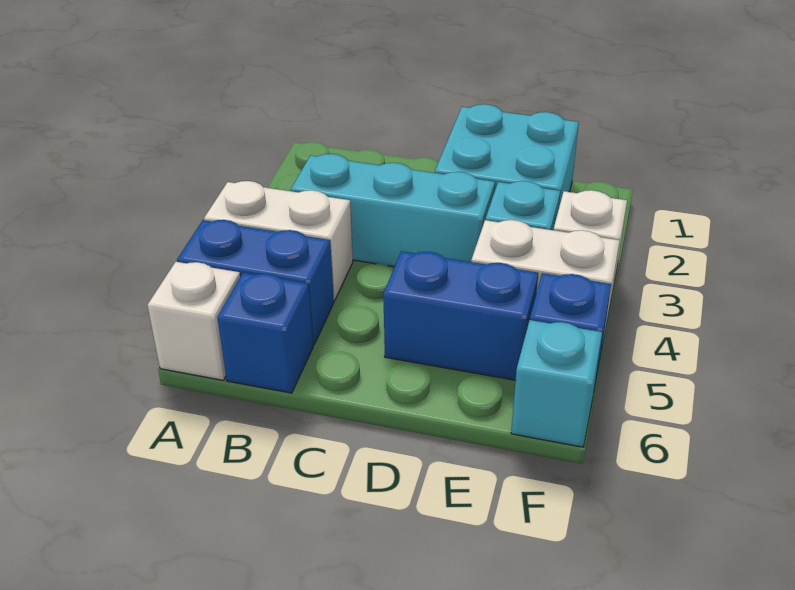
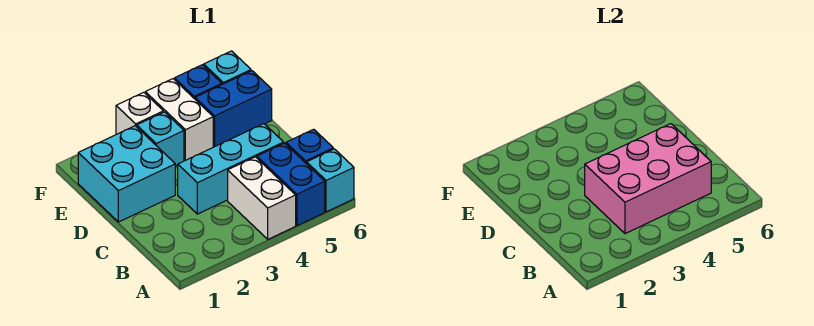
white brick A6 level 1 -> cyan brick A6 level 1
cyan brick B3:D3 level 1 -> cyan brick C3:C5 level 1
none -> pink brick B3:C5 level 2
blue brick D5:E5 level 1 -> blue brick E5:E6 level 1

